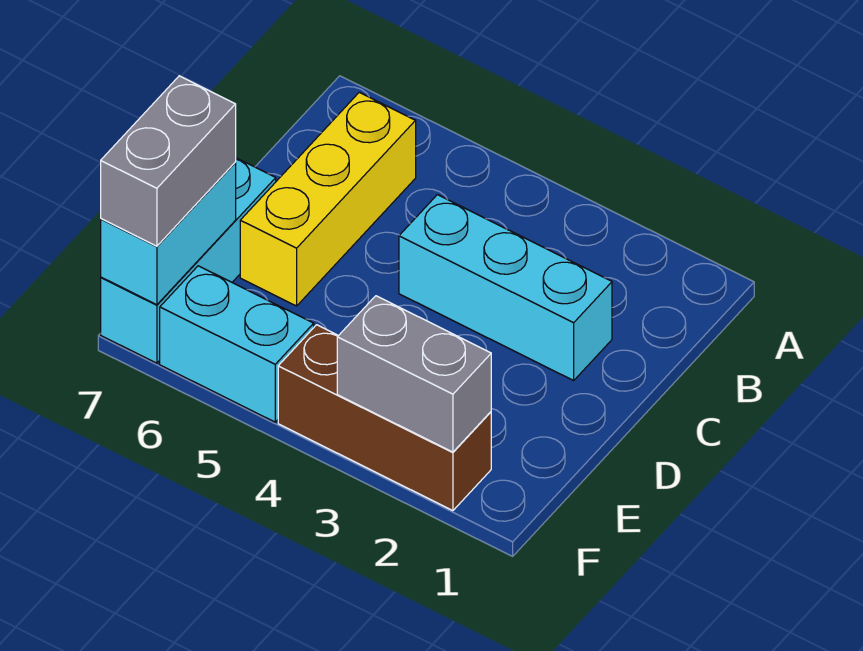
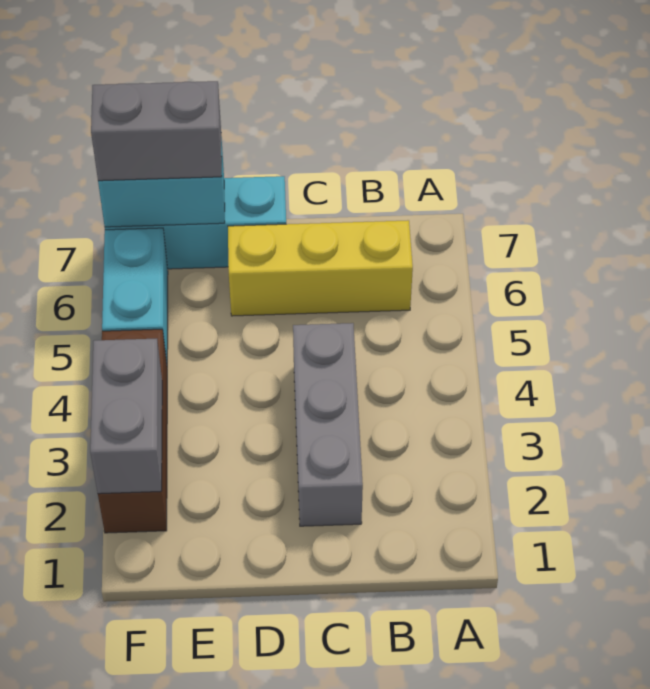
cyan brick C2:C4 level 1 -> grey brick C2:C4 level 1

